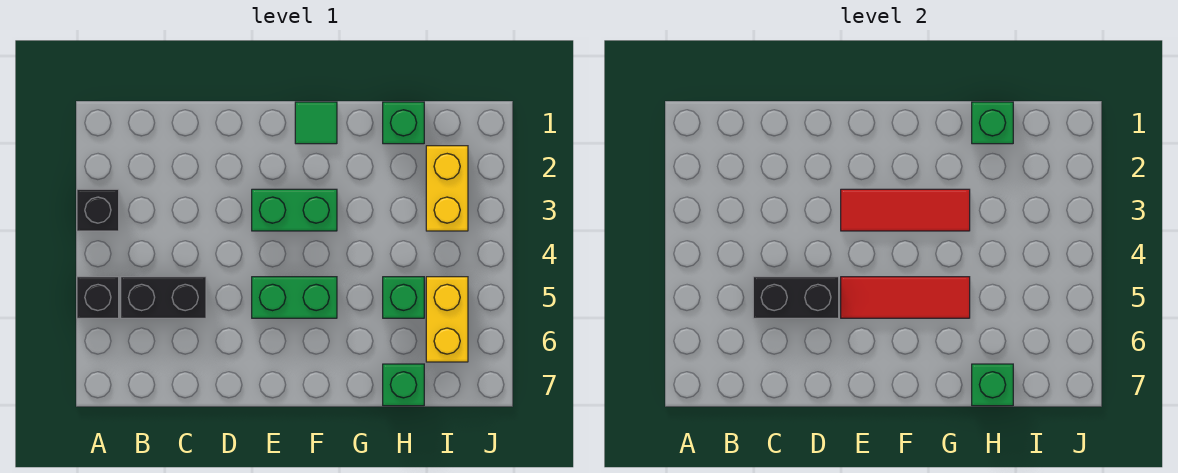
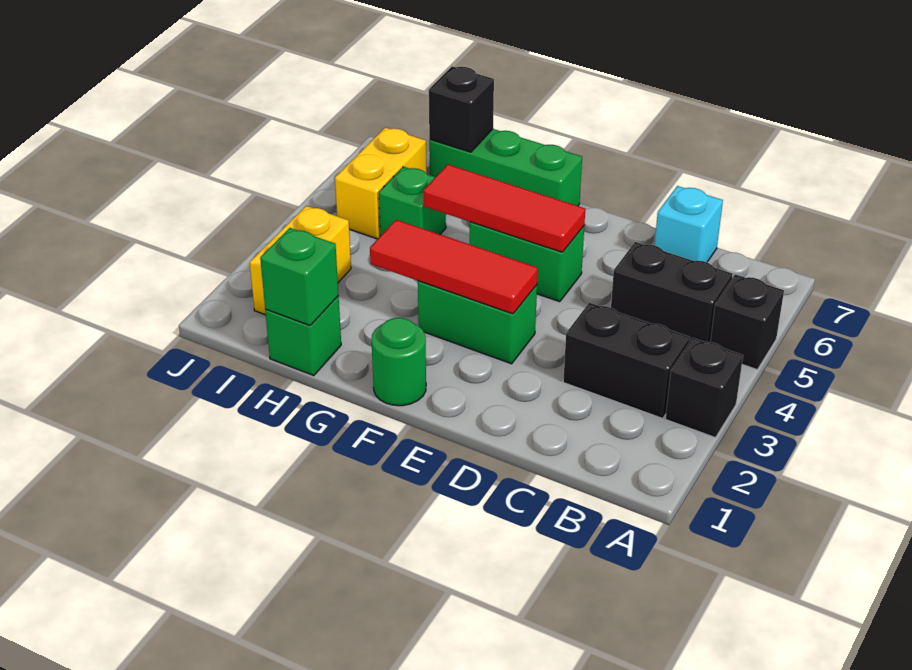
black brick C5:D5 level 2 -> black brick B3:C3 level 1
none -> cyan brick C7 level 1
green tile F1 level 1 -> green round brick F1 level 1
green brick H7 level 1 -> green brick F7:H7 level 1
green brick H7 level 2 -> black brick H7 level 2

